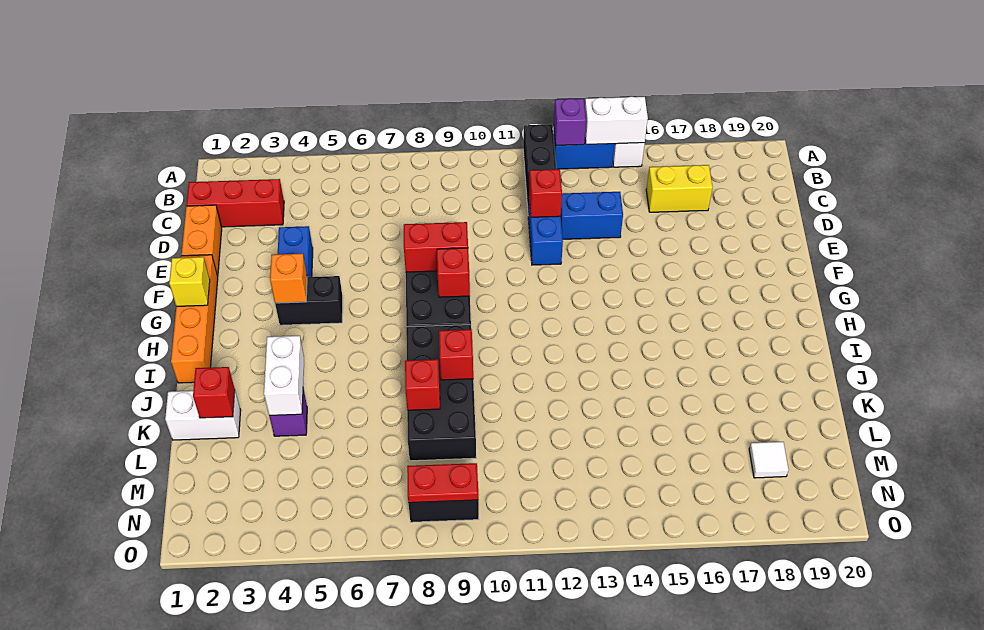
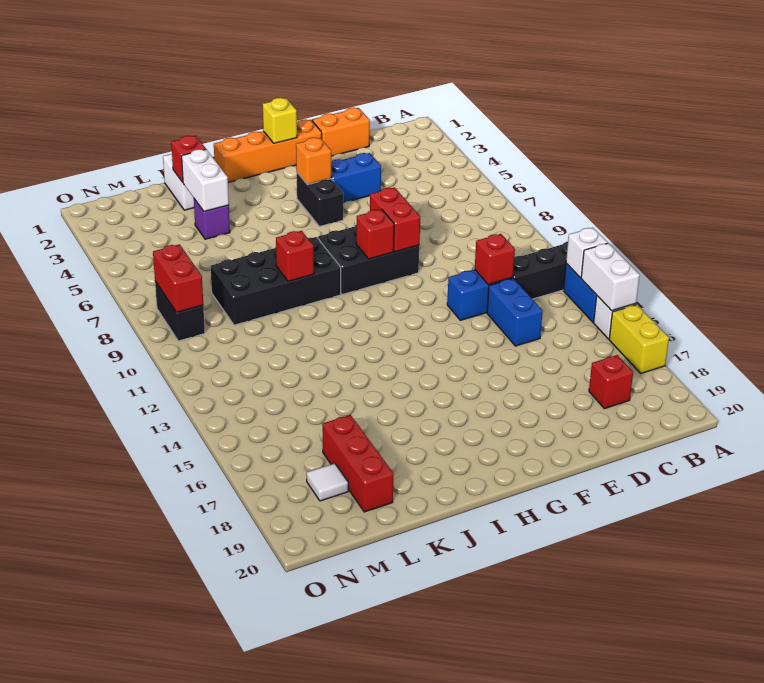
purple brick A13 level 2 -> white brick A13 level 2
red brick C1:C3 level 1 -> red brick L17:L19 level 1
yellow brick C16:C17 level 1 -> yellow brick A16:A17 level 1
white brick J4:K4 level 2 -> white brick K3:K4 level 2
red brick K8 level 2 -> red brick C18 level 1
red plate N8:N9 level 2 -> red brick N8:N9 level 2

